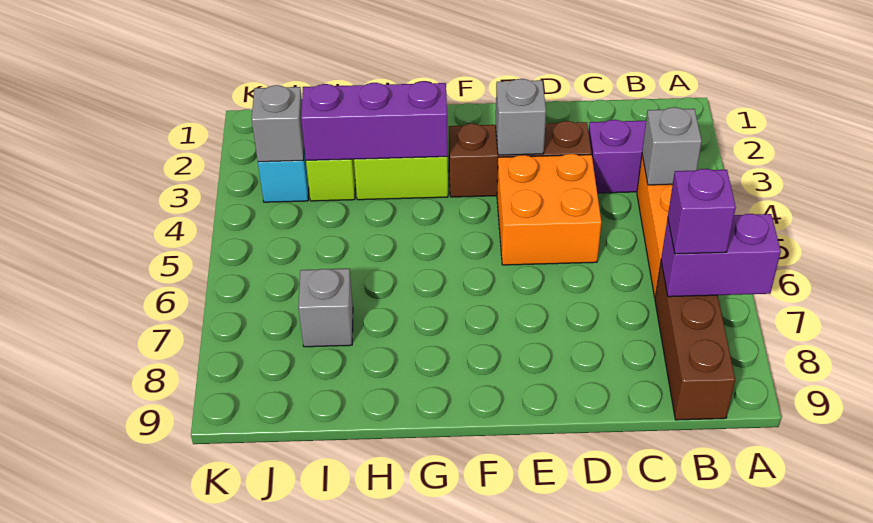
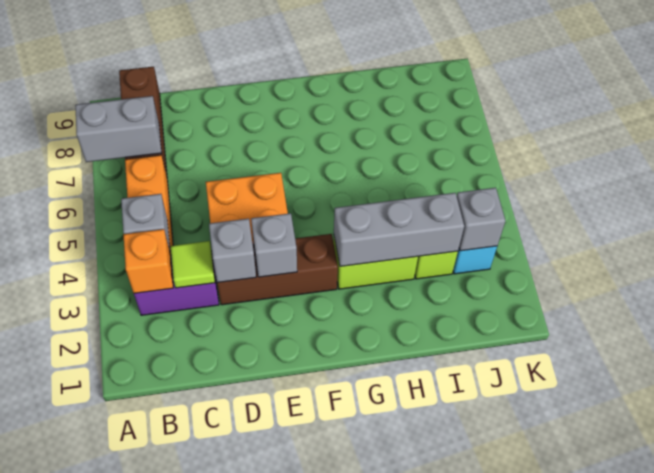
purple brick A7:B7 level 2 -> grey brick A7:B7 level 2
none -> orange brick B3 level 2
purple brick B7 level 3 -> none
none -> lime tile C3 level 2
purple brick G3:I3 level 2 -> grey brick G3:I3 level 2
grey brick I7 level 1 -> grey brick D3 level 2

